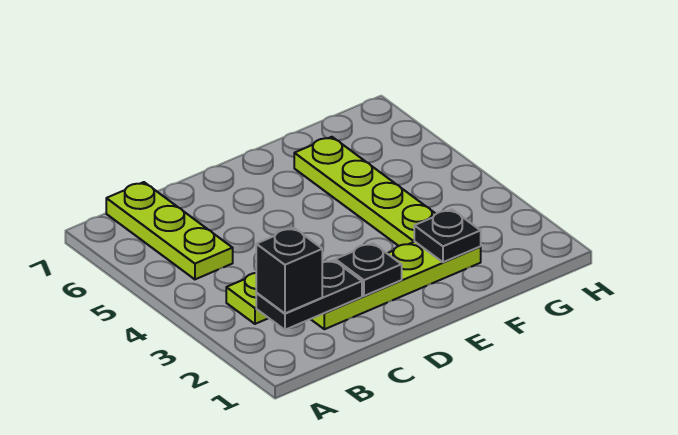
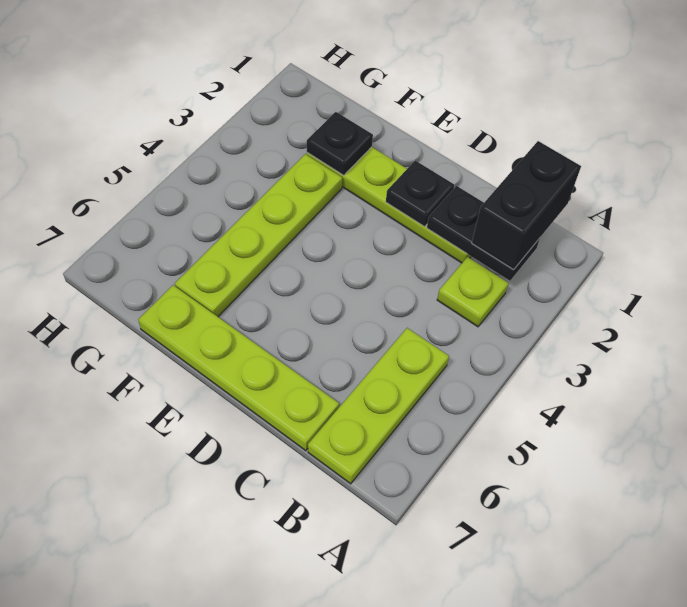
black brick B2 level 3 -> black brick B1:B2 level 3
none -> lime plate C7:F7 level 1

